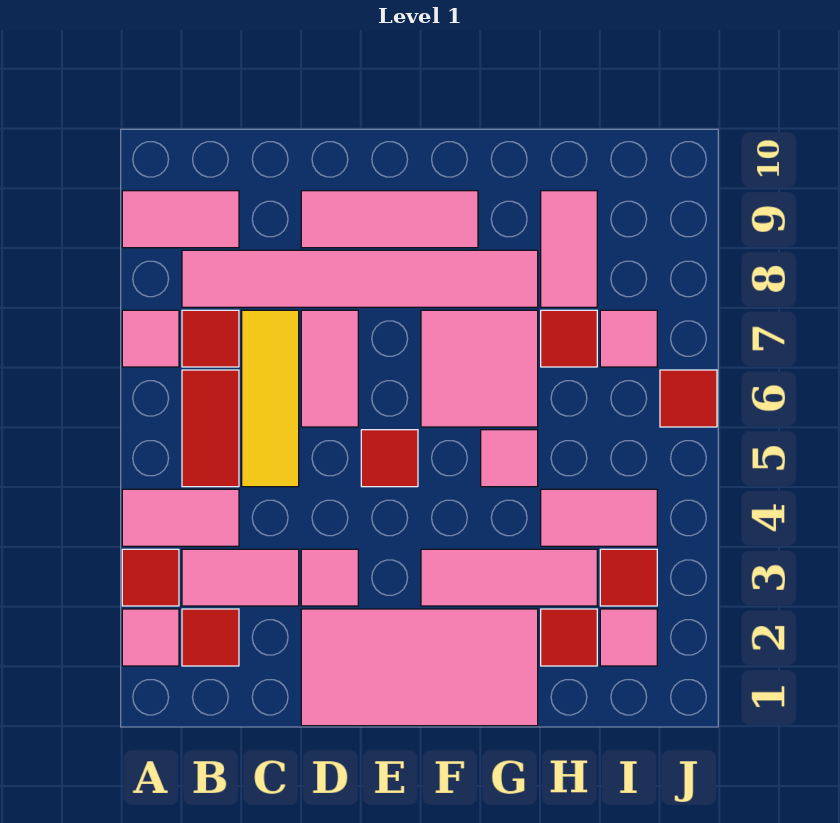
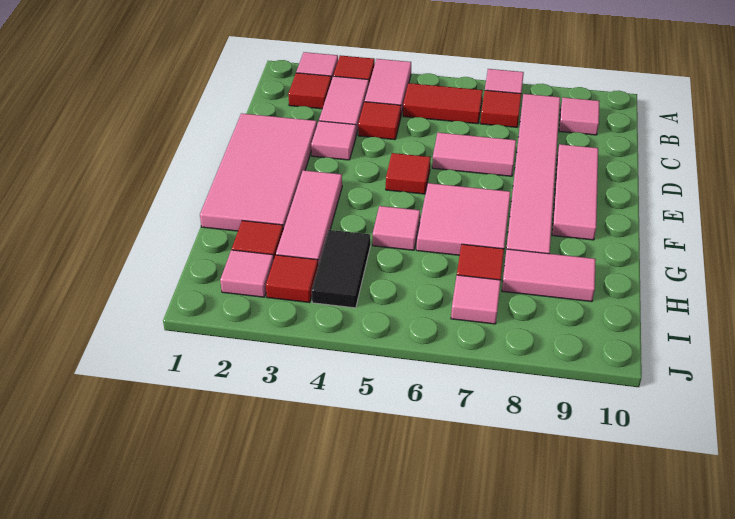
pink tile A9:B9 level 1 -> pink tile B9 level 1
yellow tile C5:C7 level 1 -> none
pink tile H4:I4 level 1 -> black tile H4:I4 level 1
red tile J6 level 1 -> red tile C4 level 1

